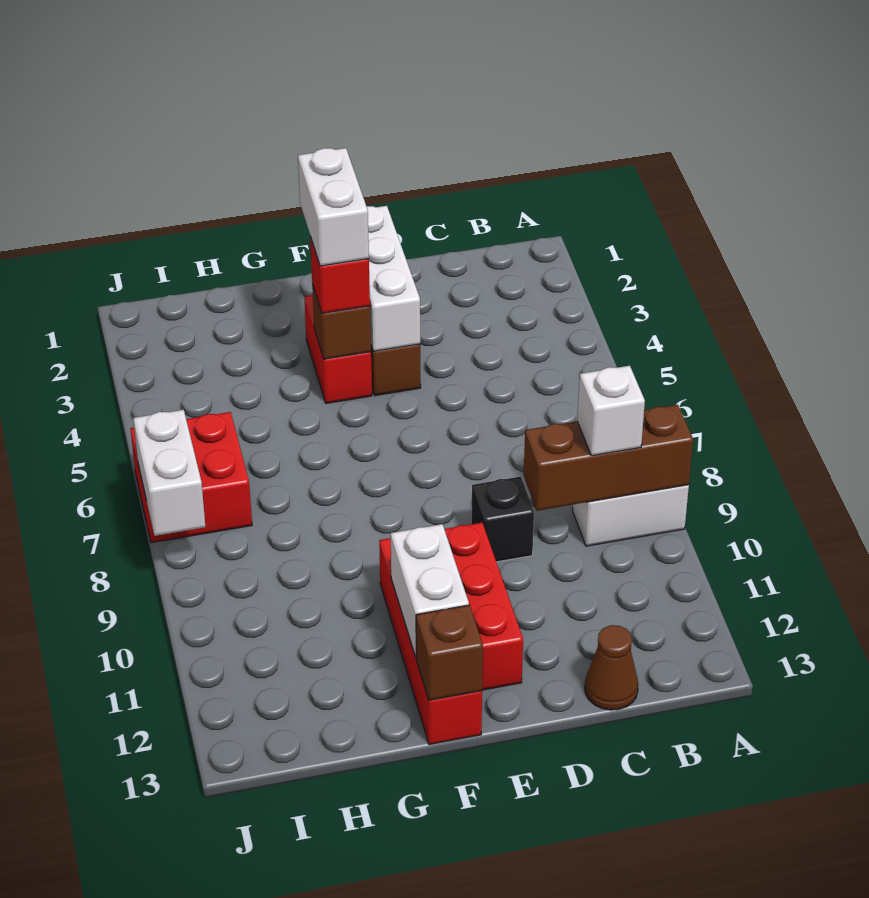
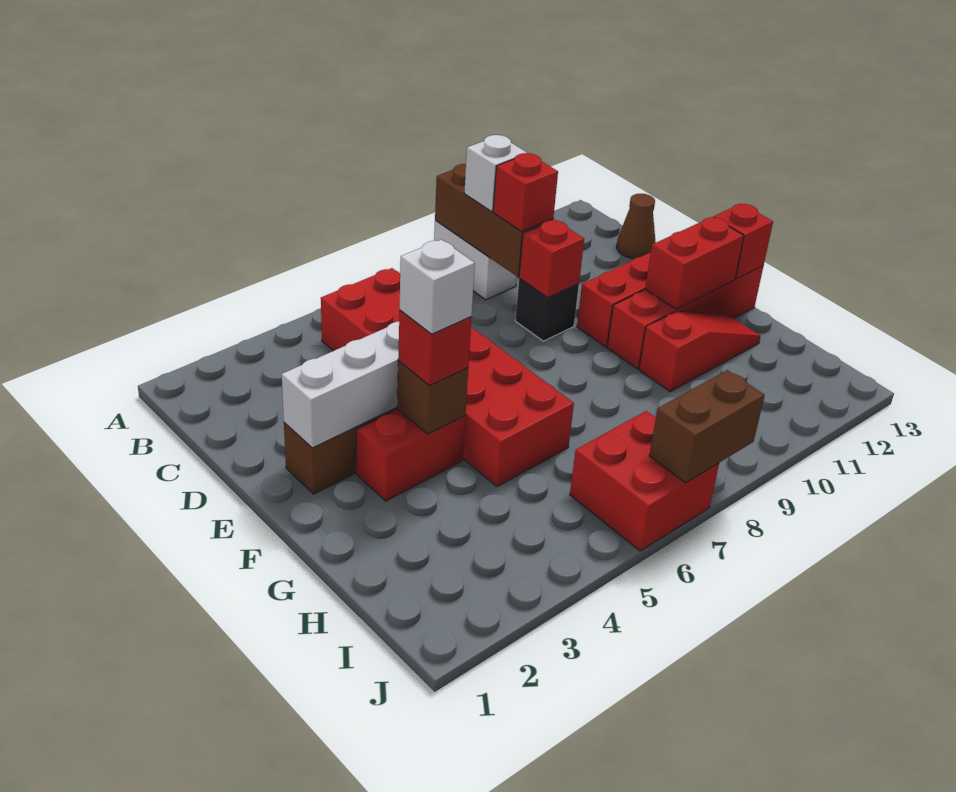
none -> red brick B5:G6 level 1
none -> red brick C9 level 3
none -> red brick D9 level 2
white brick F3:F4 level 4 -> white brick F4 level 4
white brick F11:F12 level 2 -> red brick F11:F12 level 2
brown brick F13 level 2 -> red brick F13 level 2
none -> red slope G10:G12 level 1 top 10
white brick J7:J8 level 2 -> brown brick J7:J8 level 2

